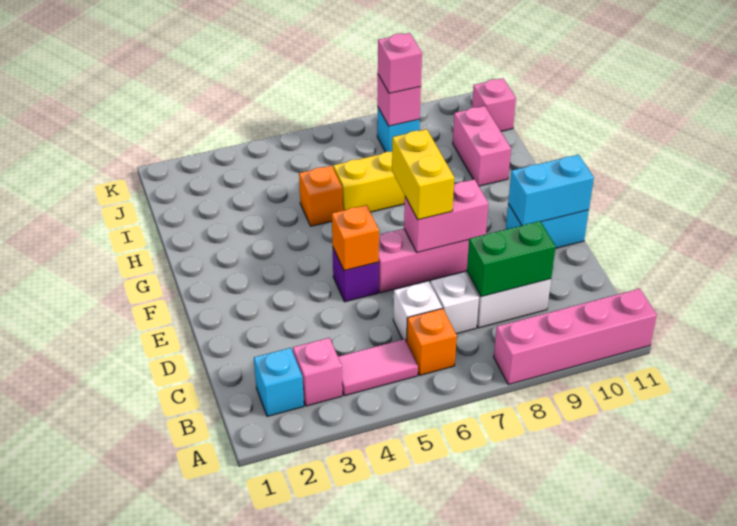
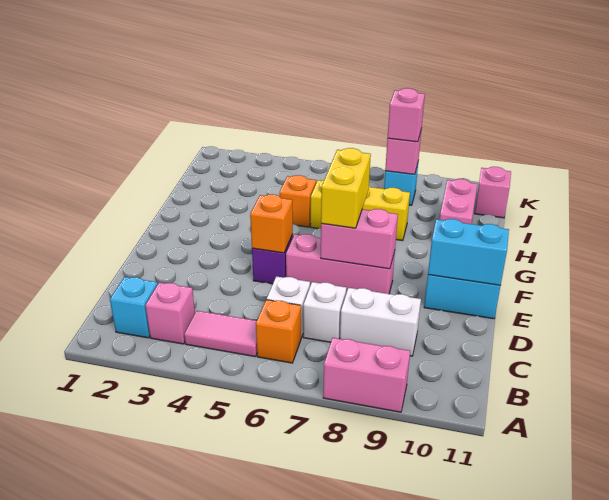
pink brick A8:A11 level 1 -> pink brick A8:A9 level 1
green brick C8:C9 level 2 -> none

